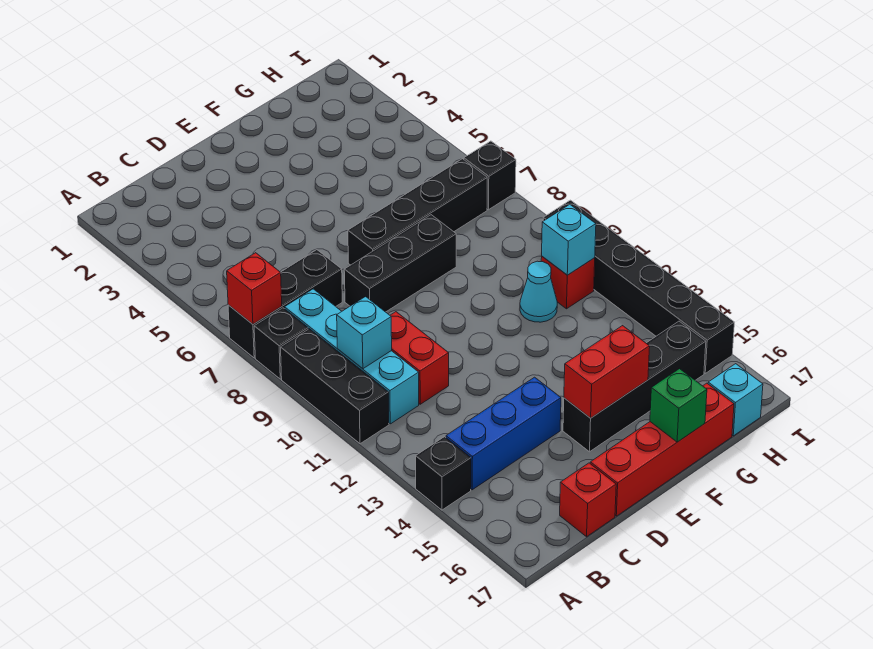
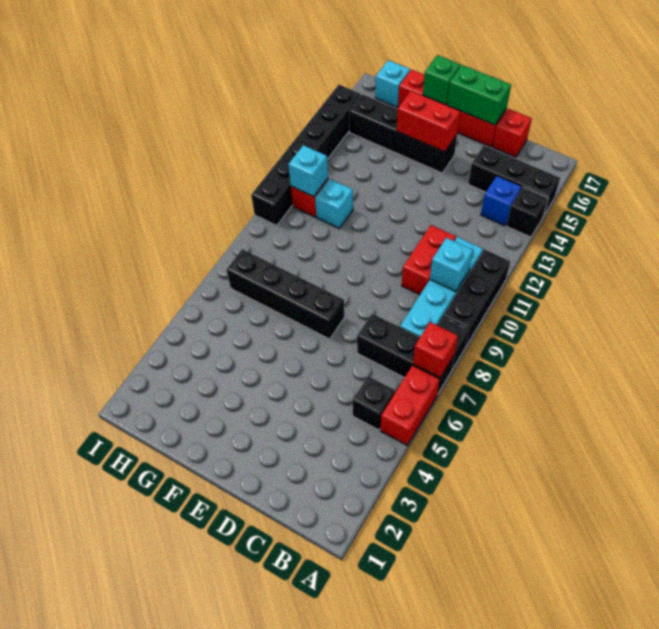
none -> red brick A5:A6 level 1
blue brick B14:D14 level 1 -> blue brick B14 level 1
black brick D8:F8 level 1 -> black brick A15:C15 level 1
none -> green brick D17:E17 level 2
cyan cone G11 level 1 -> cyan brick G11 level 1
black brick I7 level 1 -> black brick B5 level 1

